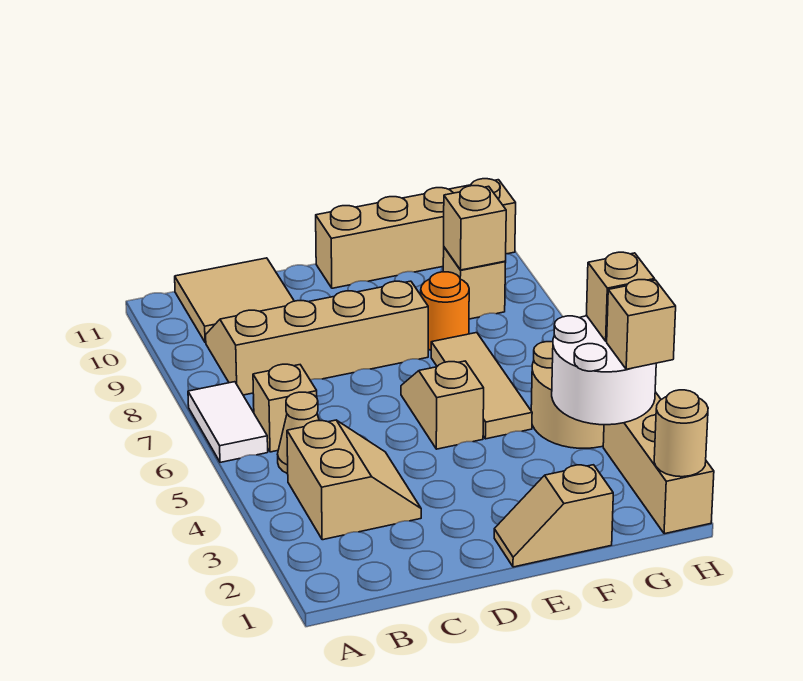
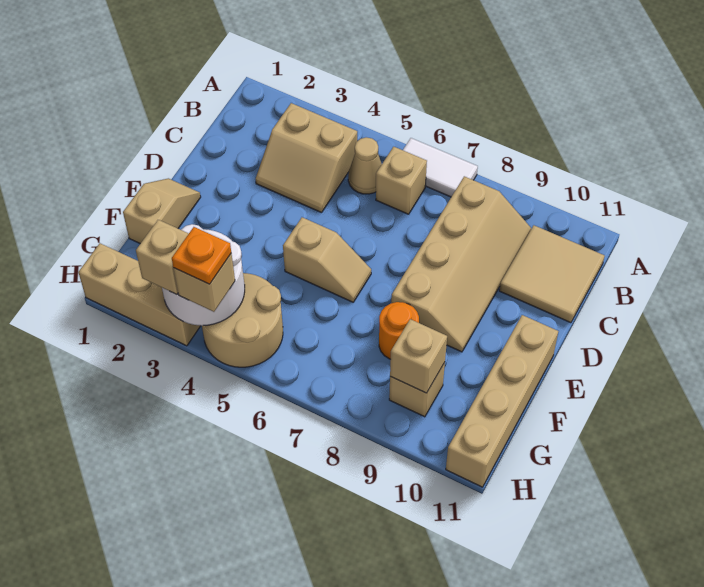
tan tile F5:F7 level 1 -> none
tan round brick H1 level 2 -> none
none -> orange plate H4 level 4

